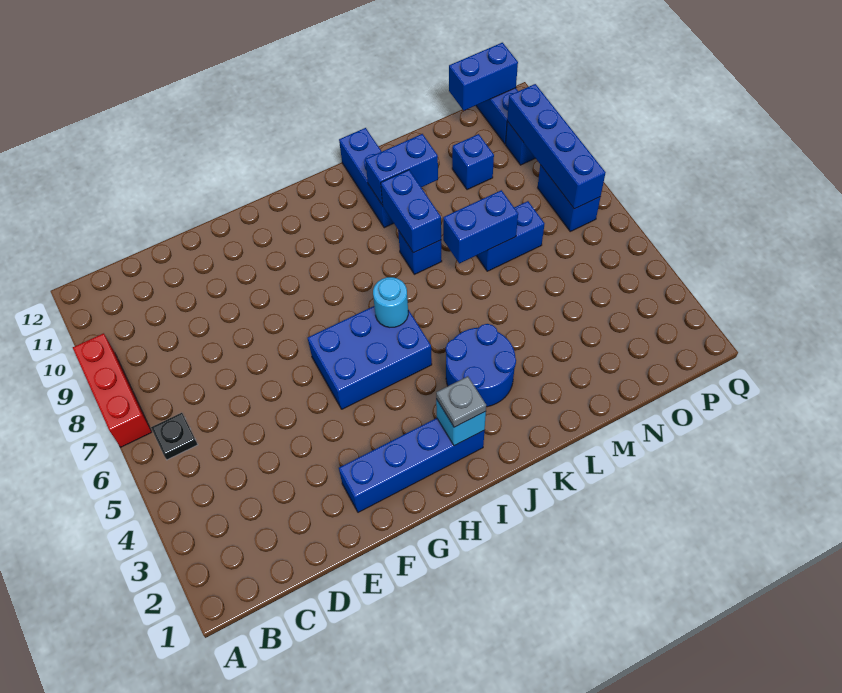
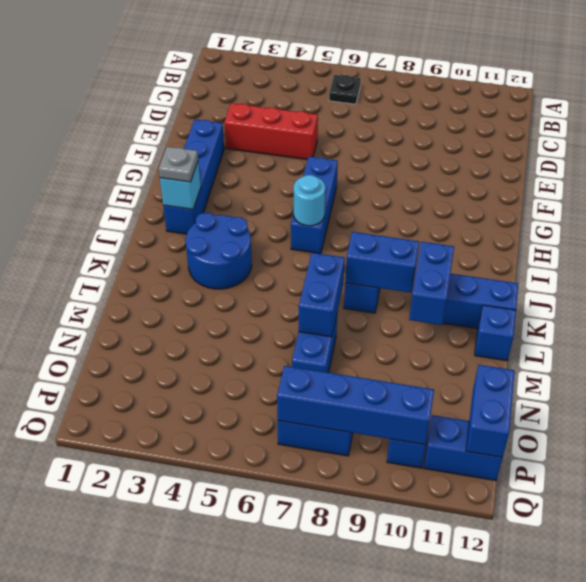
red brick A7:A9 level 1 -> red brick E3:E5 level 1
blue brick G5:I6 level 1 -> blue brick G6:I6 level 1
blue brick N10 level 1 -> blue brick L12 level 1

